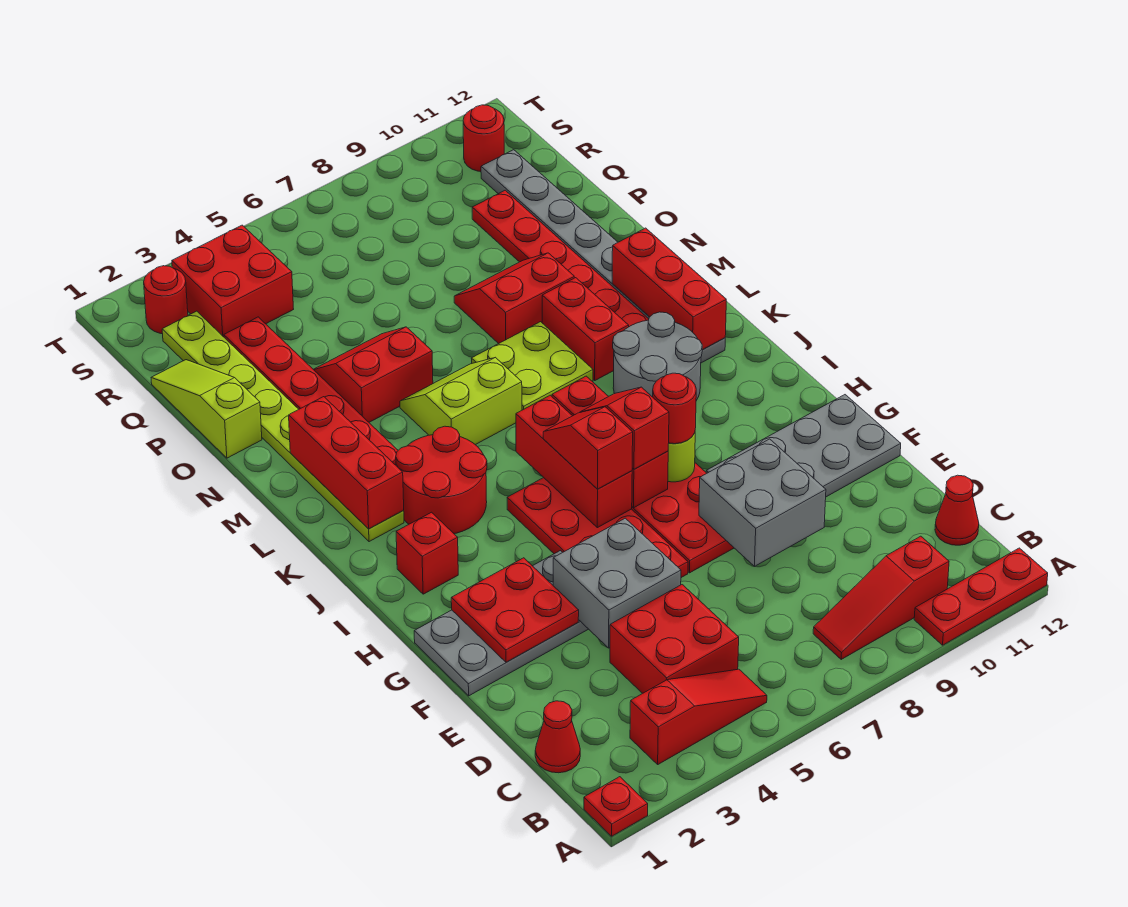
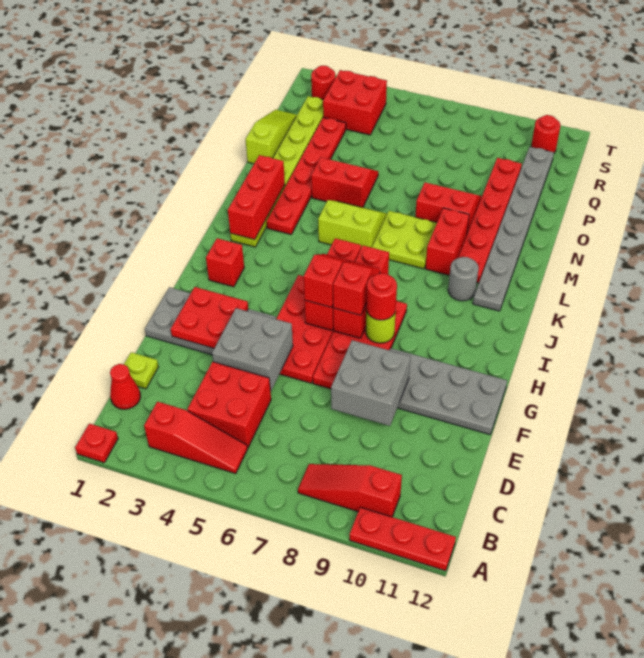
red cone C12 level 1 -> none
none -> lime plate D1 level 1
red round brick J3:K4 level 1 -> none
grey round brick J9:K10 level 1 -> grey round brick K10 level 1
red brick K11:M11 level 2 -> none

